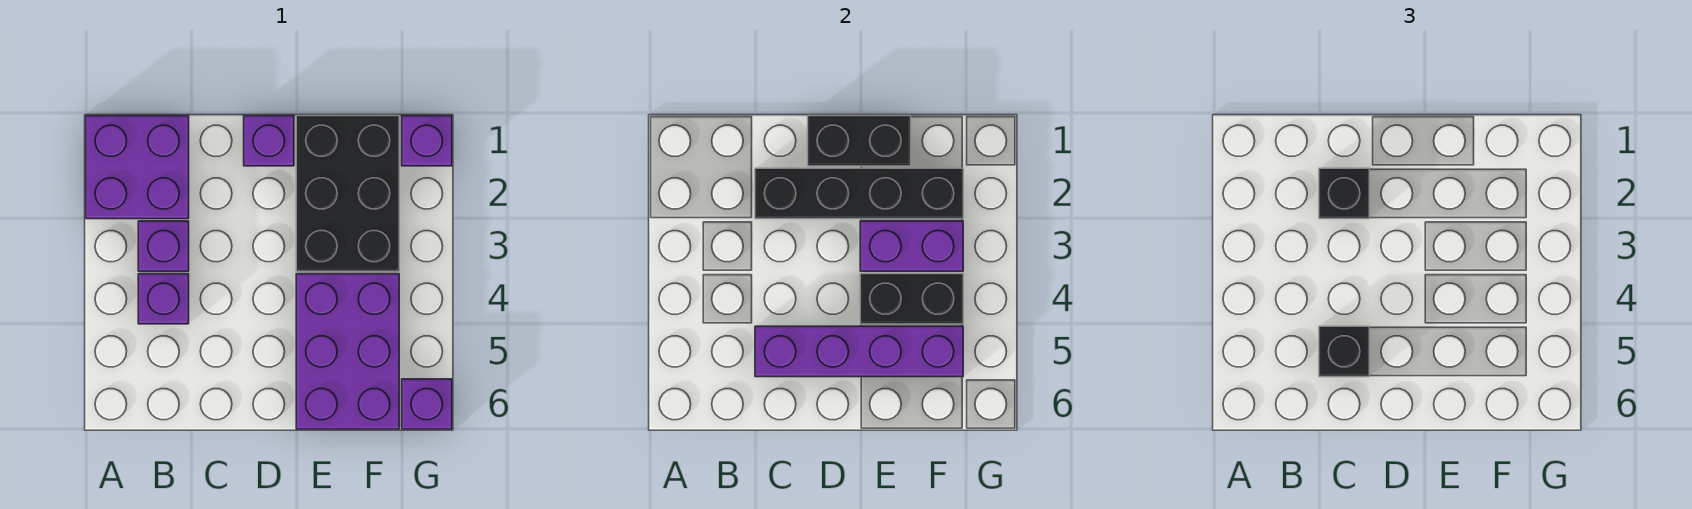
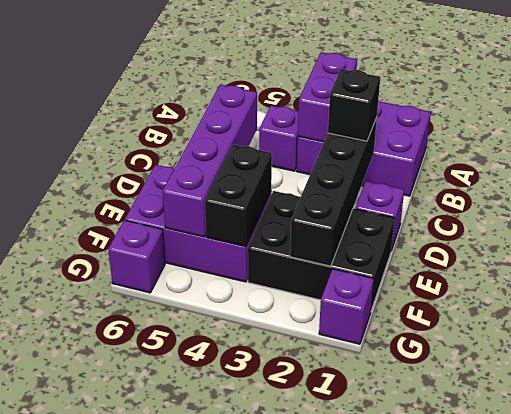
black brick C5 level 3 -> none
black brick D1:E1 level 2 -> none
purple brick E3:F3 level 2 -> purple brick A3:B3 level 2

